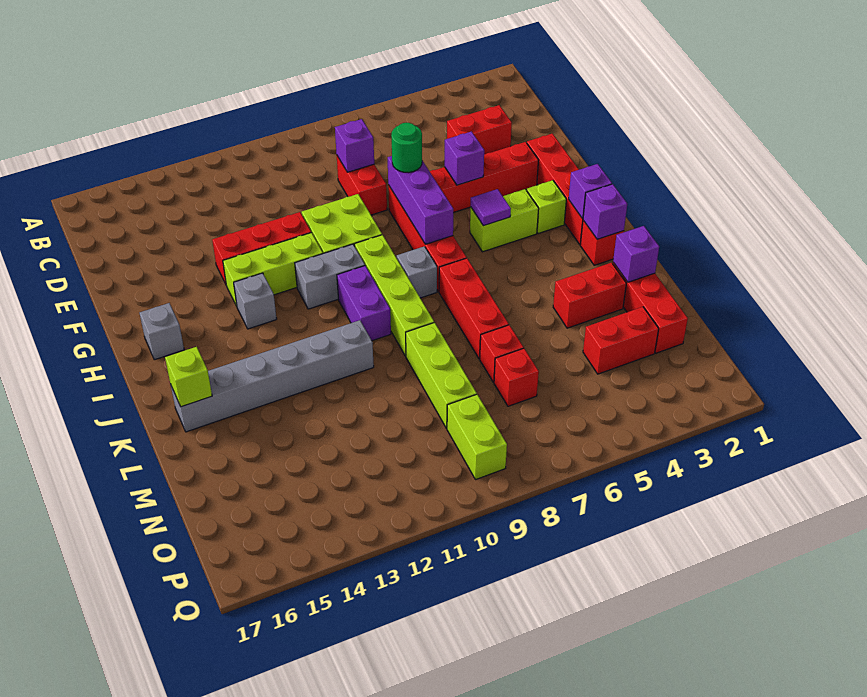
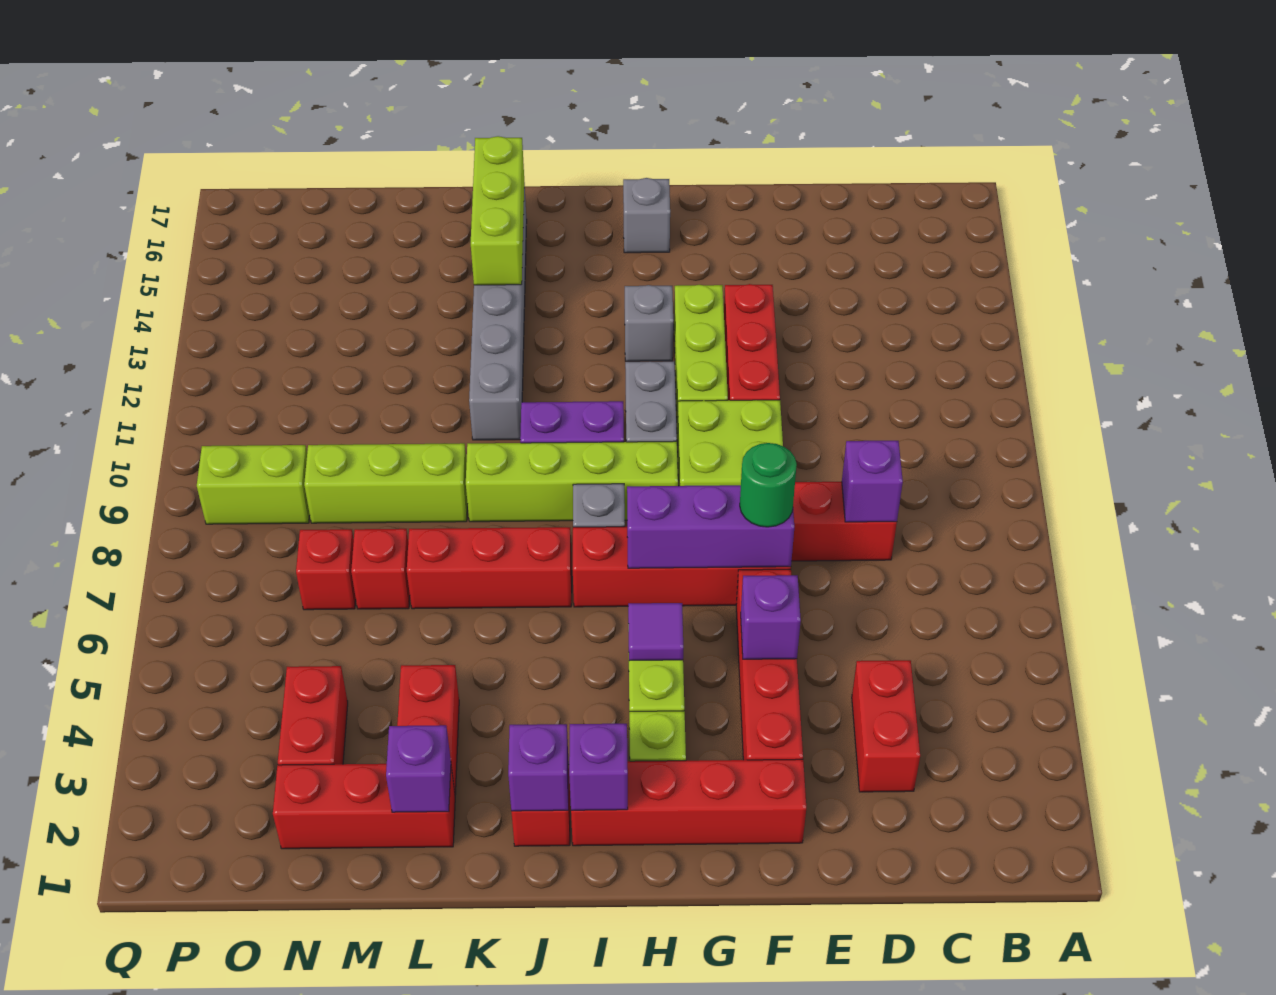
lime brick K16 level 2 -> lime brick K14:K16 level 2

